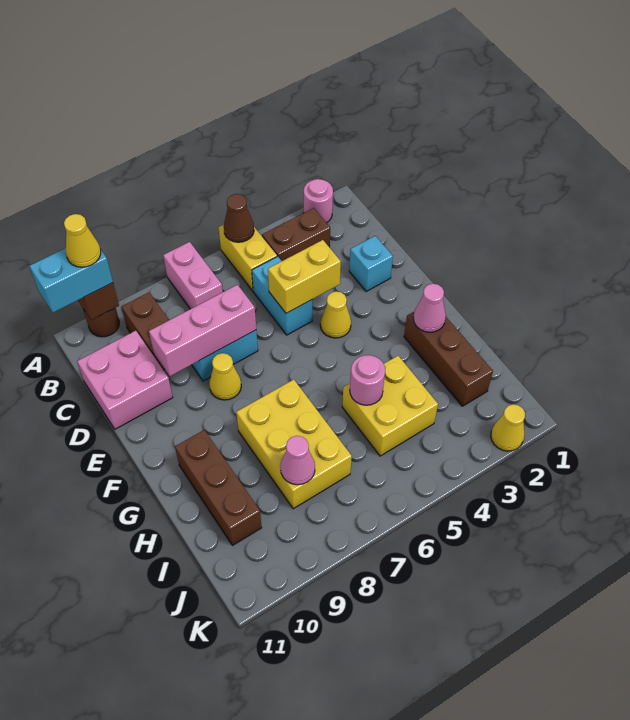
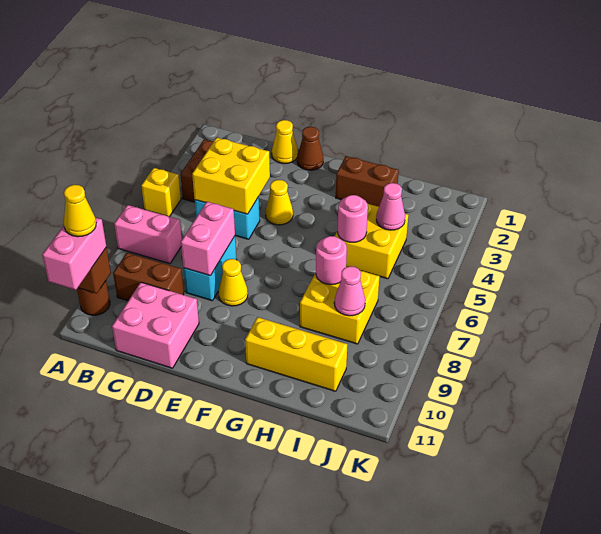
pink round brick A2 level 1 -> pink round brick H7 level 2
yellow brick A5:B5 level 1 -> yellow brick A5 level 1
brown cone A5 level 2 -> brown cone E1 level 1
cyan brick A10:A11 level 3 -> pink brick A10:A11 level 3
cyan brick D2 level 1 -> none
yellow brick D4:D5 level 2 -> yellow brick C4:D5 level 2
pink brick D7:D9 level 2 -> pink brick D7:D8 level 2
brown brick G2:I2 level 1 -> brown brick G2:H2 level 1
pink cone G2 level 2 -> pink cone I4 level 2
yellow brick G7:I8 level 1 -> yellow brick H7:I8 level 1
brown brick G10:I10 level 1 -> yellow brick G10:I10 level 1
yellow cone K2 level 1 -> yellow cone D1 level 1

